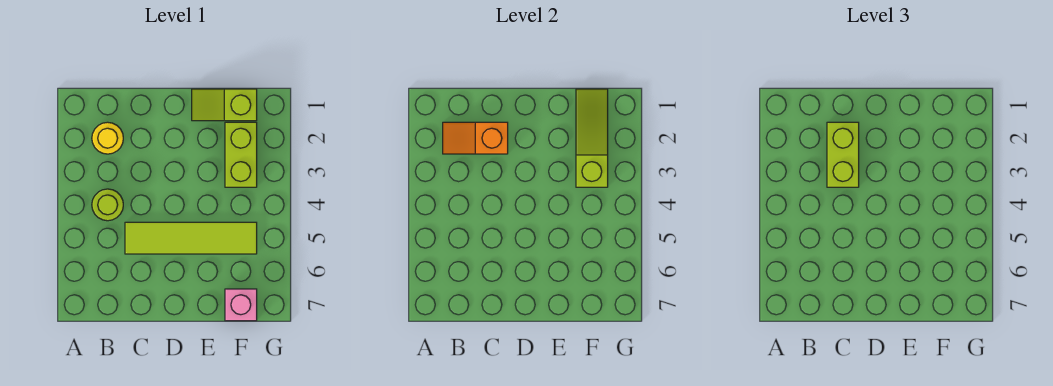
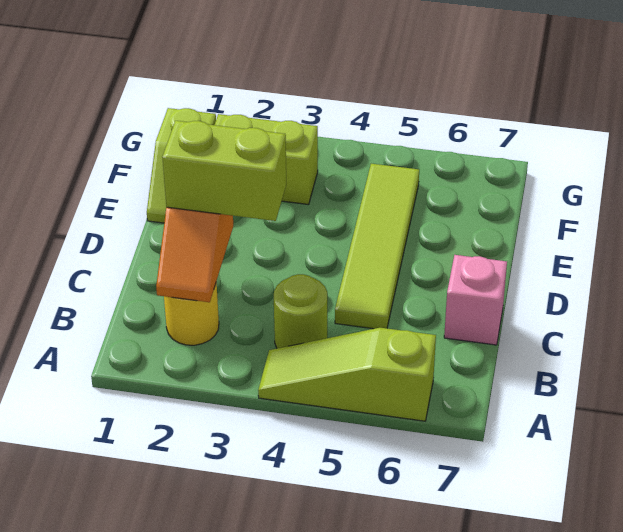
lime slope F1:F3 level 2 top 3 -> lime slope A4:A6 level 1 top 6
pink brick F7 level 1 -> pink brick C7 level 1

